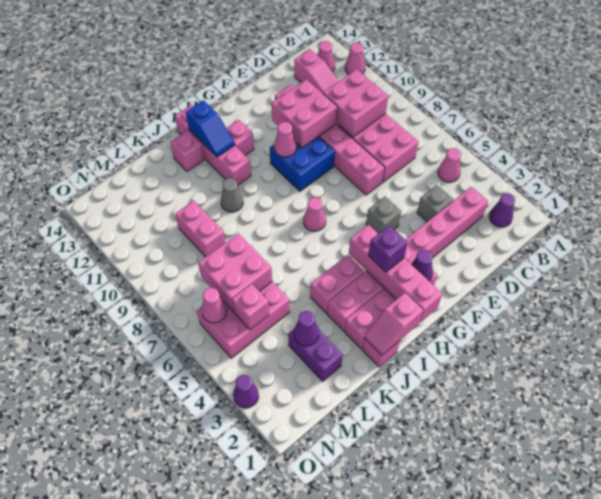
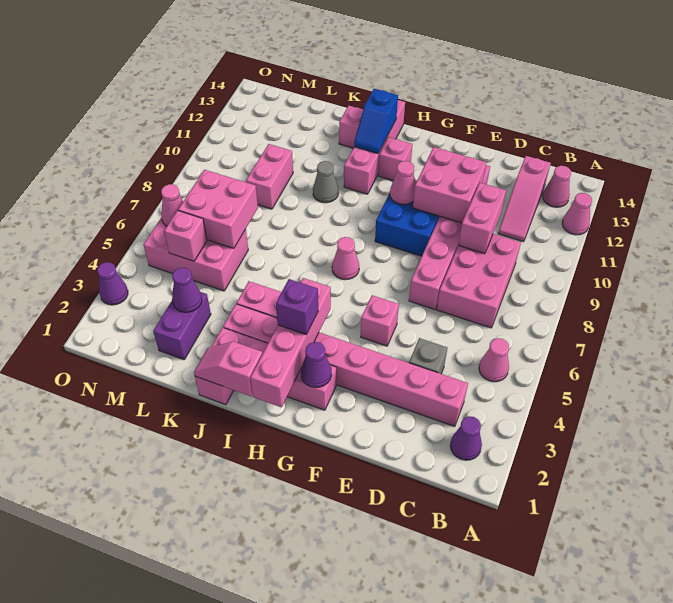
pink brick C9:D10 level 2 -> pink brick D9:D10 level 2
grey brick F5 level 1 -> pink brick F5 level 1

